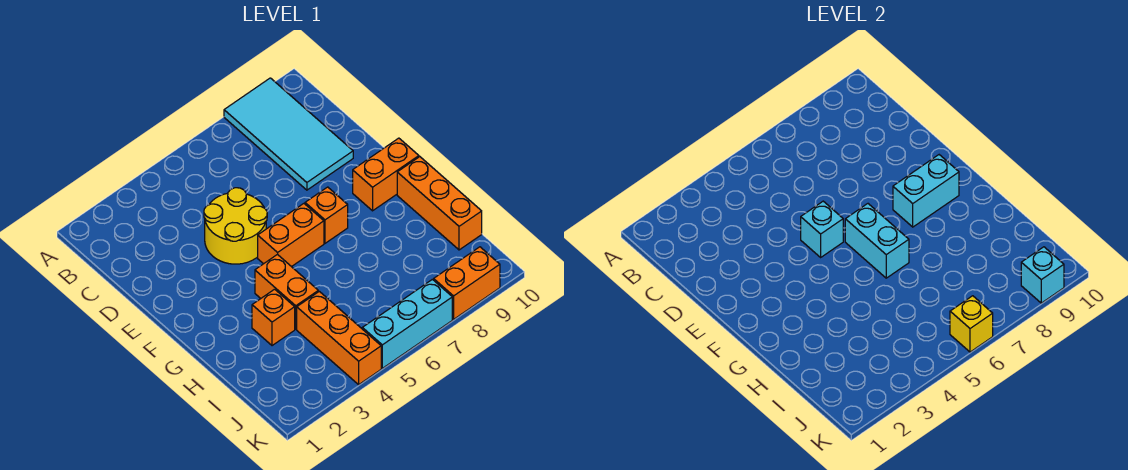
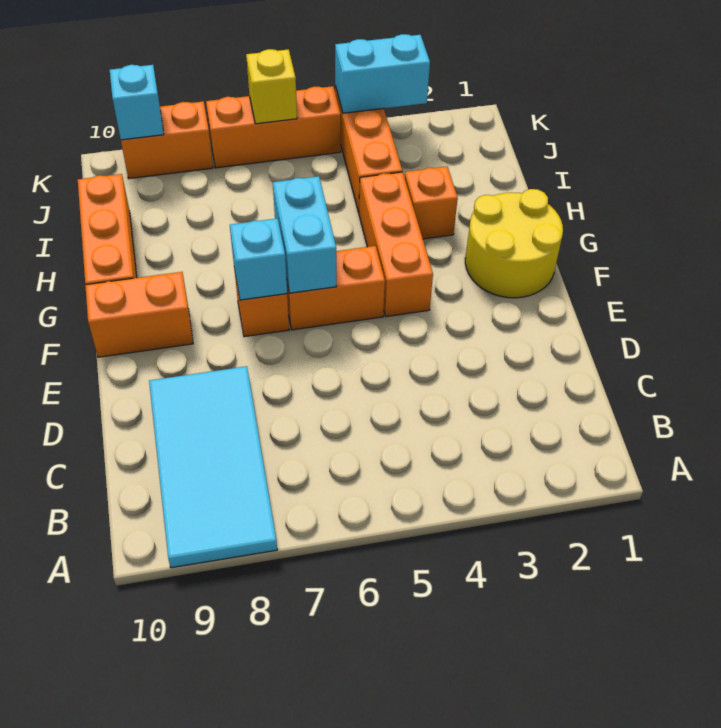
yellow round brick D4:E5 level 1 -> yellow round brick F1:G2 level 1
cyan brick E5 level 2 -> cyan brick F7 level 2
cyan brick F8:F9 level 2 -> cyan brick K3:K4 level 2
orange brick G4:H4 level 1 -> orange brick F4:H4 level 1
cyan brick K5:K7 level 1 -> orange brick K5:K7 level 1

